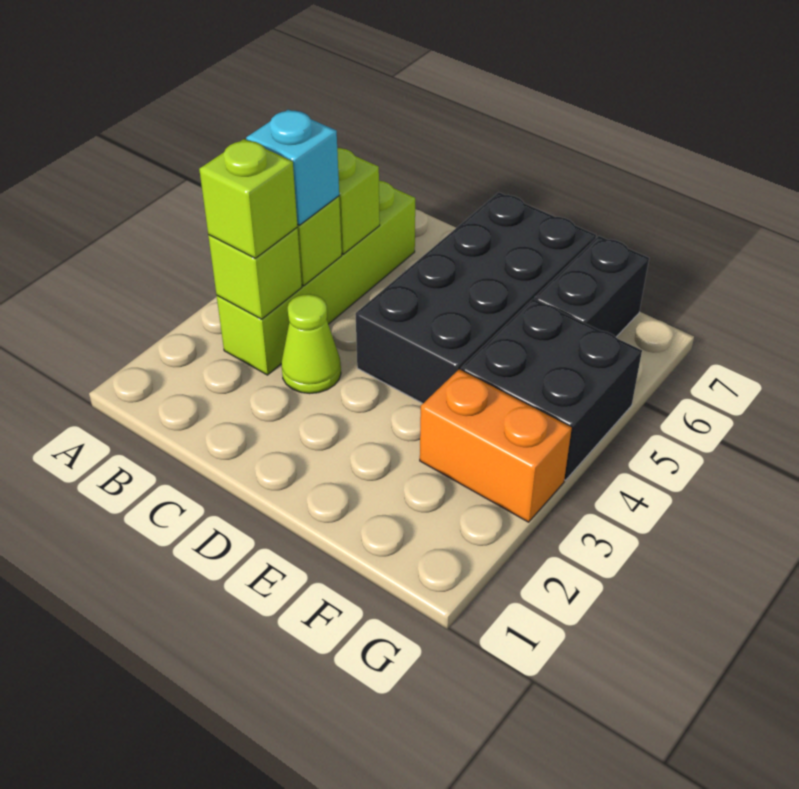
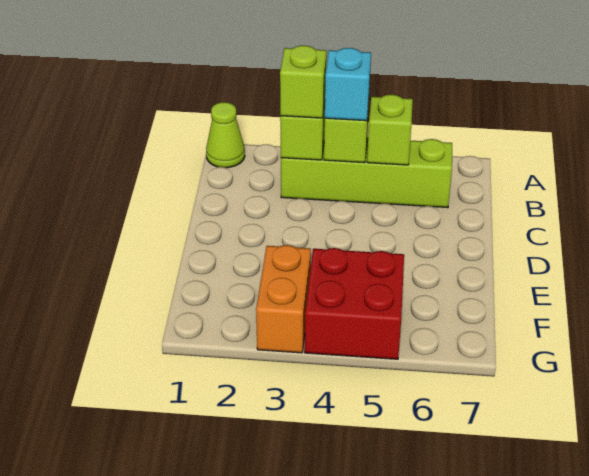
lime cone C3 level 1 -> lime cone A1 level 1
black brick D4:E7 level 1 -> none
black brick F4:G5 level 1 -> red brick F4:G5 level 1
black brick F6:F7 level 1 -> none

